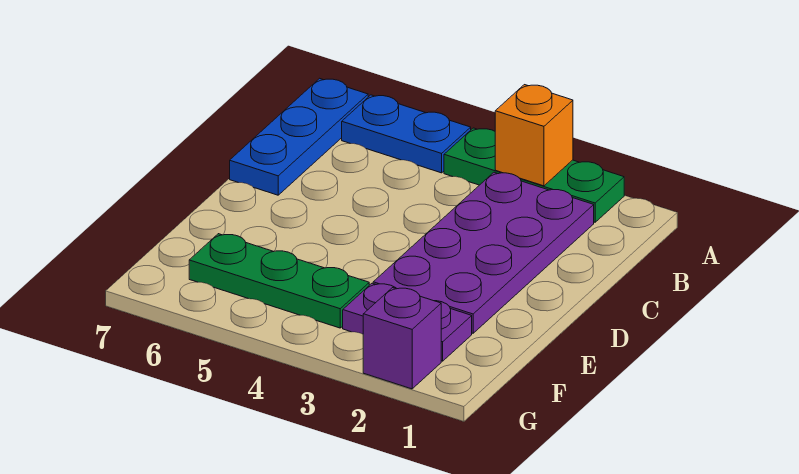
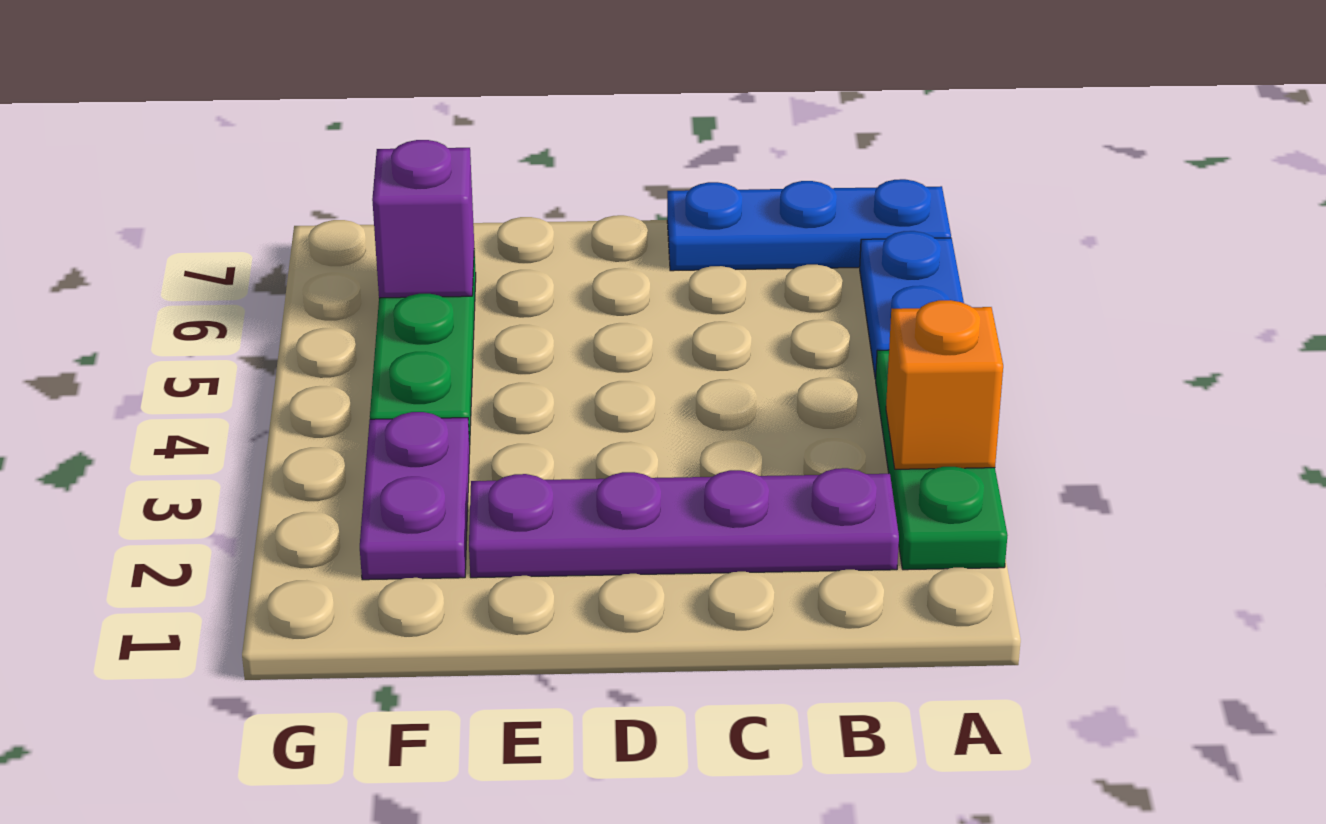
purple plate B2:E3 level 1 -> purple plate B2:E2 level 1
purple brick G2 level 1 -> purple brick F6 level 2

